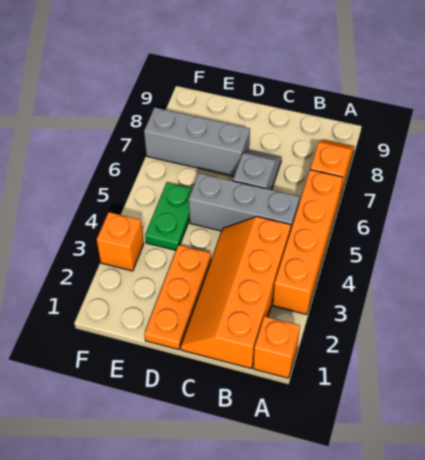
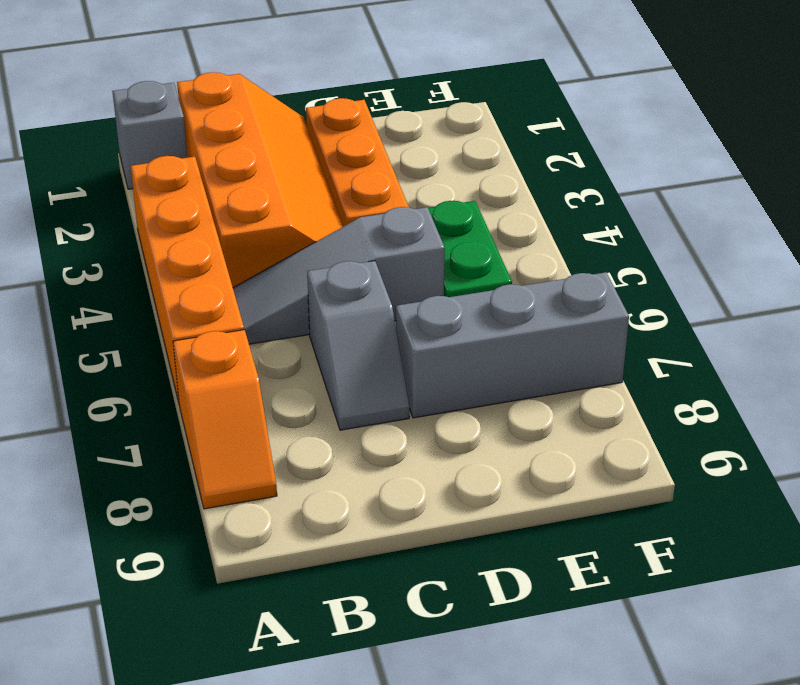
orange brick A1 level 1 -> grey brick A1 level 1
grey brick B5:D5 level 1 -> grey slope B5:D5 level 1 top D
orange brick F3 level 1 -> none

